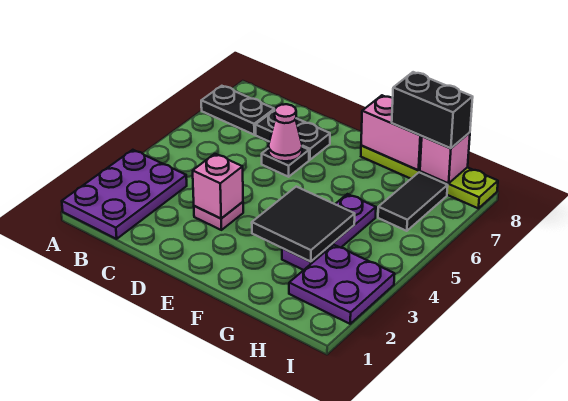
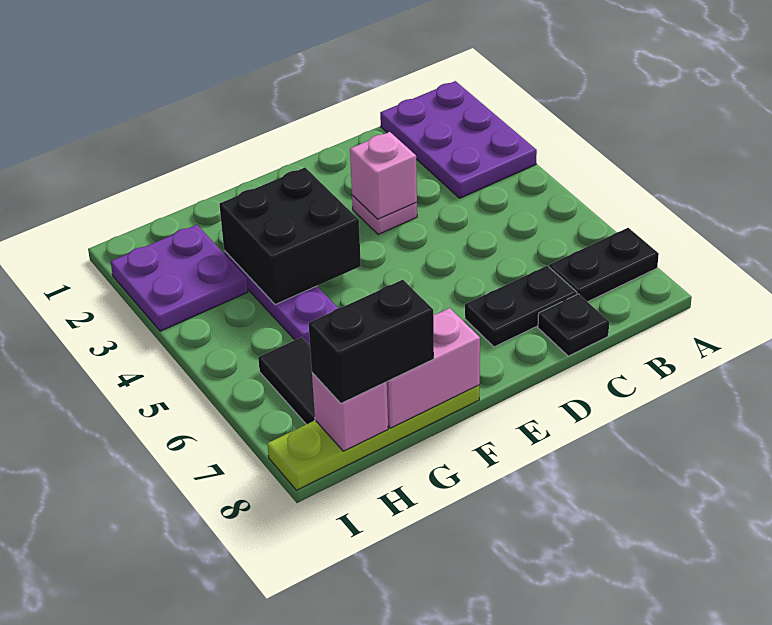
black plate D6 level 1 -> black plate C8 level 1
pink cone D6 level 2 -> none
black tile F3:G4 level 2 -> black brick F3:G4 level 2

